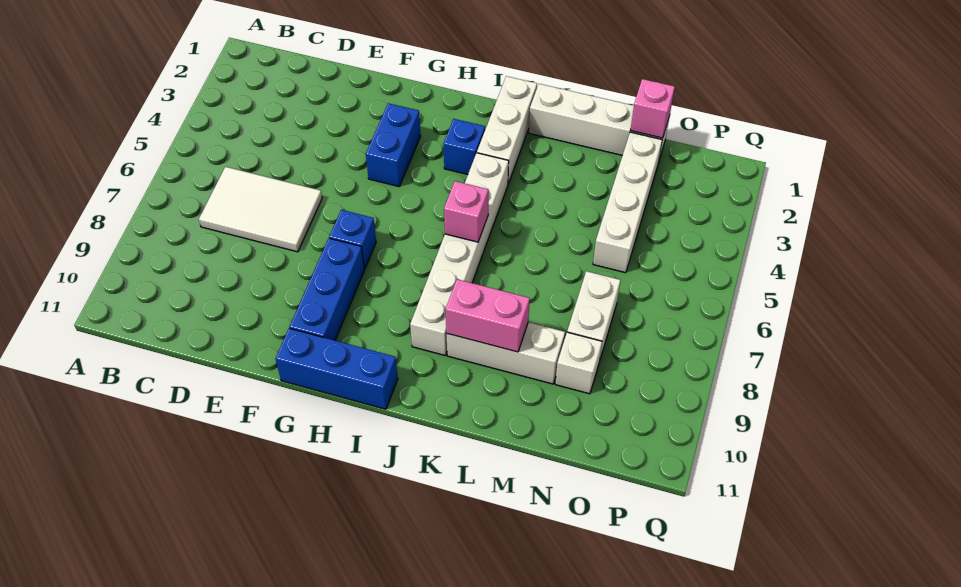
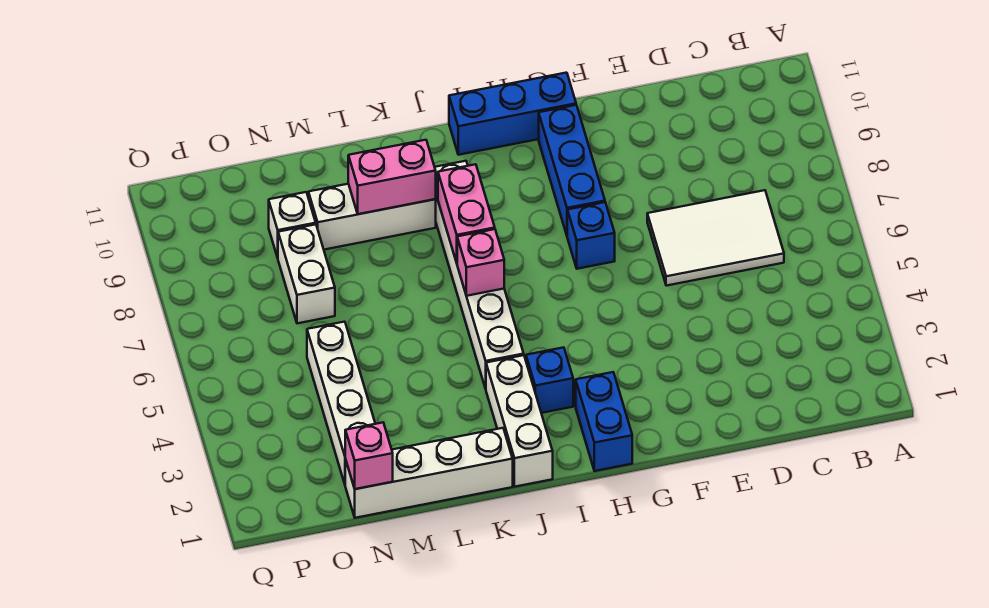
blue brick G3:G4 level 1 -> blue brick H1:H2 level 1
none -> pink brick J7:J8 level 2

